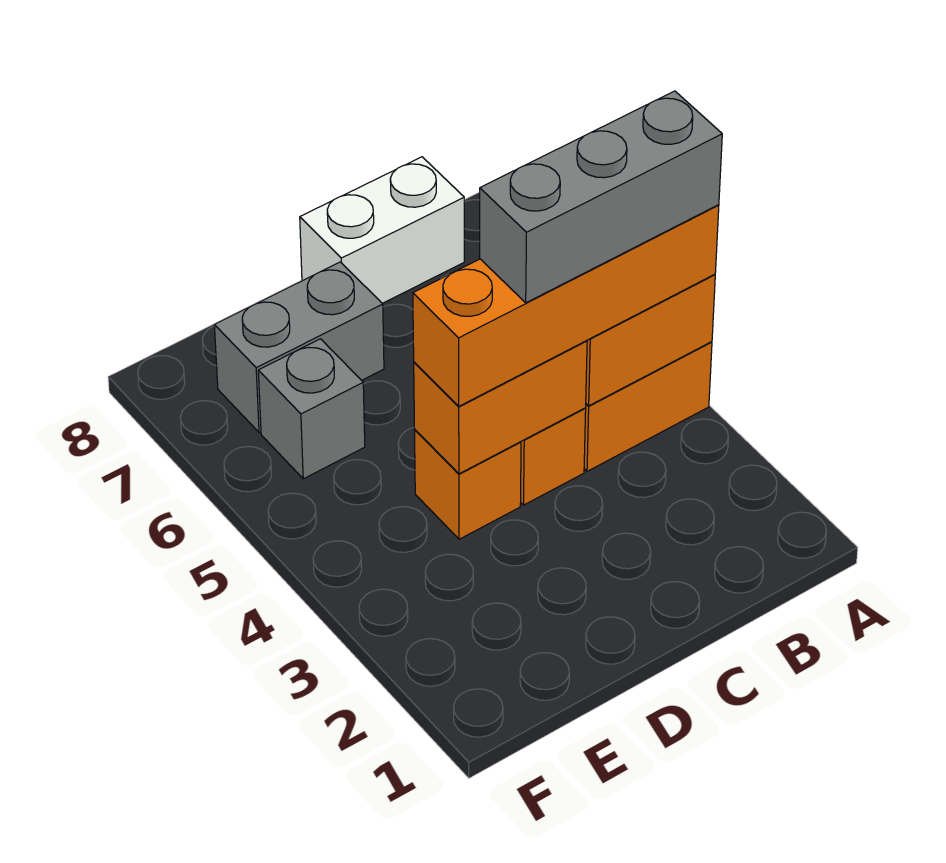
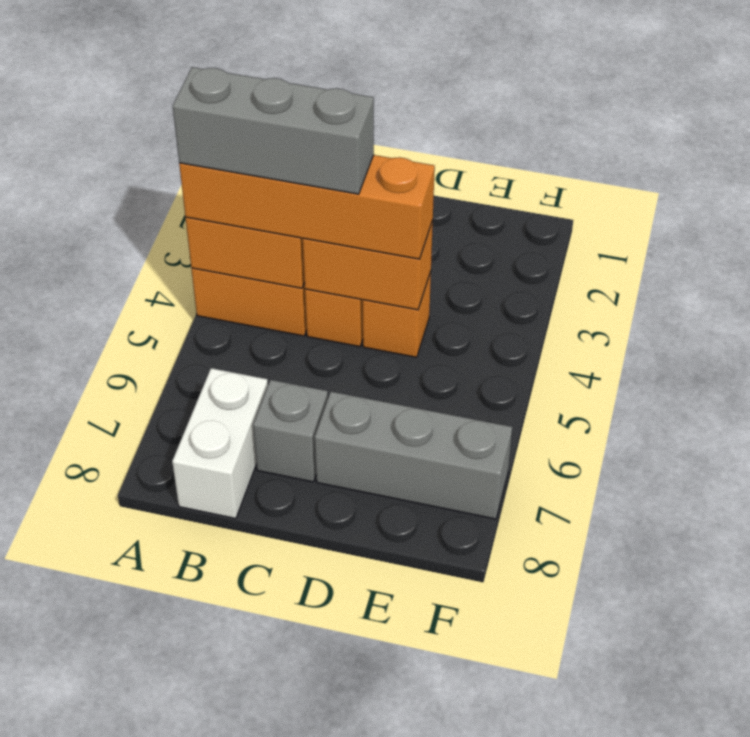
white brick B8:C8 level 1 -> white brick B7:B8 level 1
grey brick D7:E7 level 1 -> grey brick D7:F7 level 1
grey brick E6 level 1 -> grey brick C7 level 1

